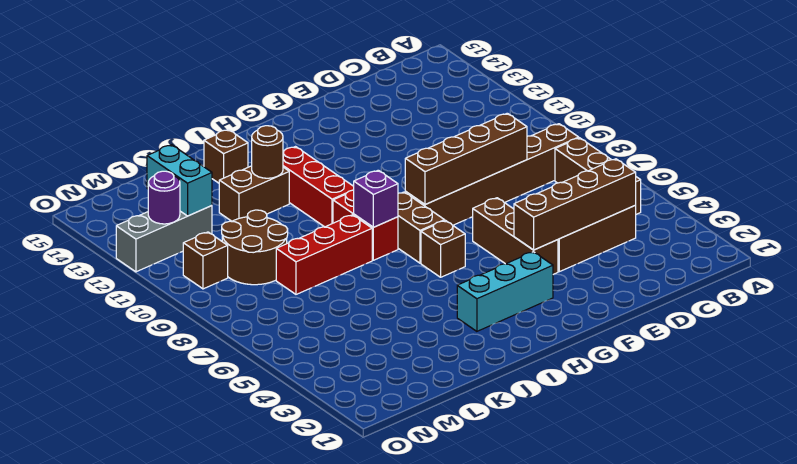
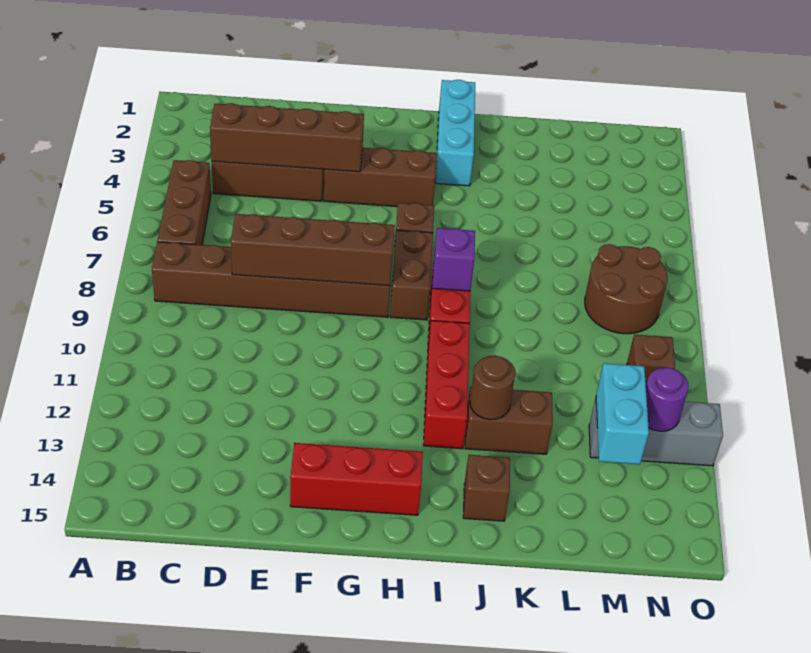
brown brick F4:F6 level 1 -> brown brick F4:H4 level 1
cyan brick G3:I3 level 1 -> cyan brick I1:I3 level 1
red brick J8:L8 level 1 -> red brick F14:H14 level 1
brown round brick L9:M10 level 1 -> brown round brick M7:N8 level 1

